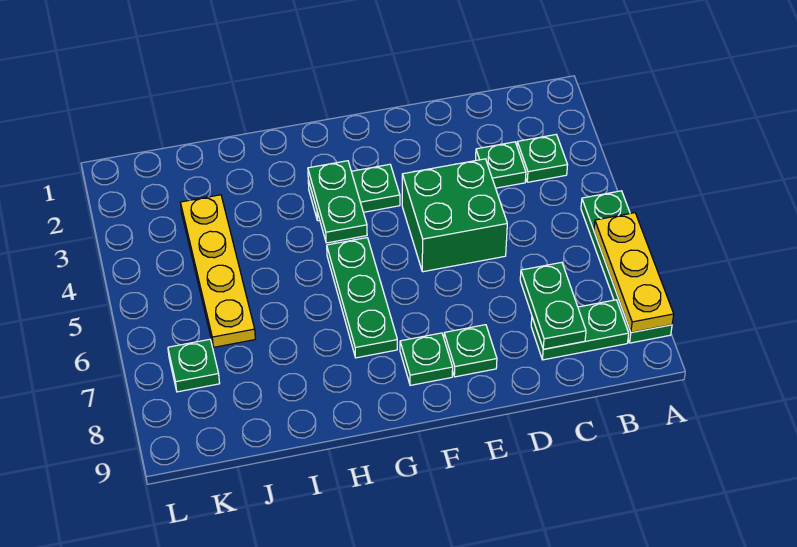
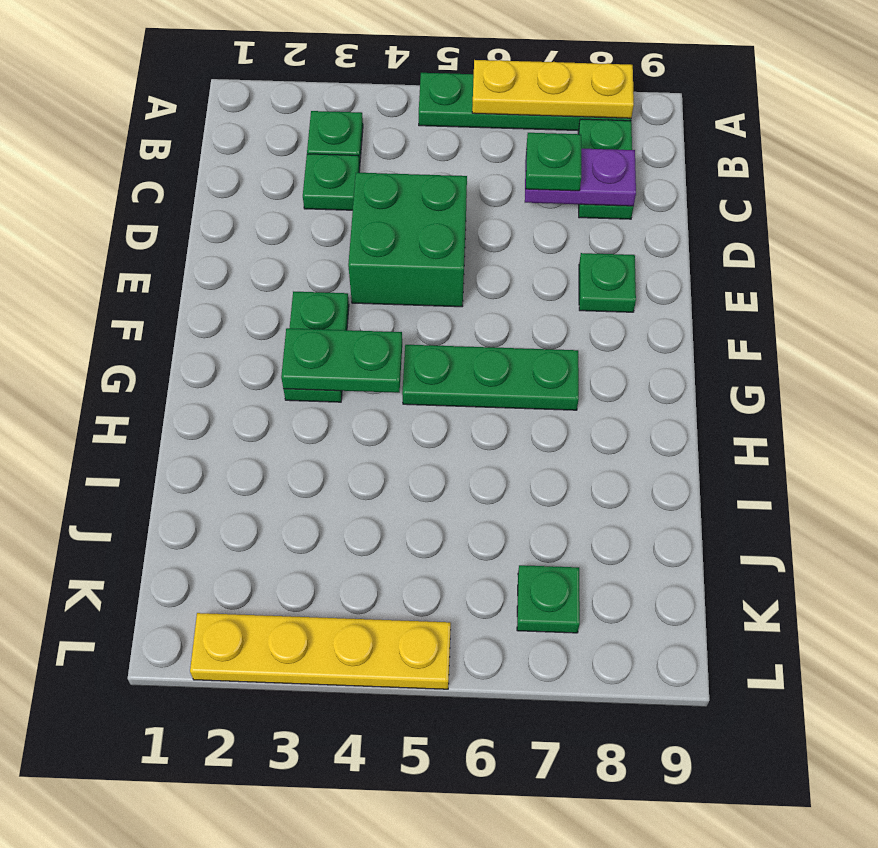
green plate C7:C8 level 2 -> purple plate C7:C8 level 2
green plate F8 level 1 -> green plate C7 level 3
yellow plate J3:J6 level 1 -> yellow plate L2:L5 level 1

